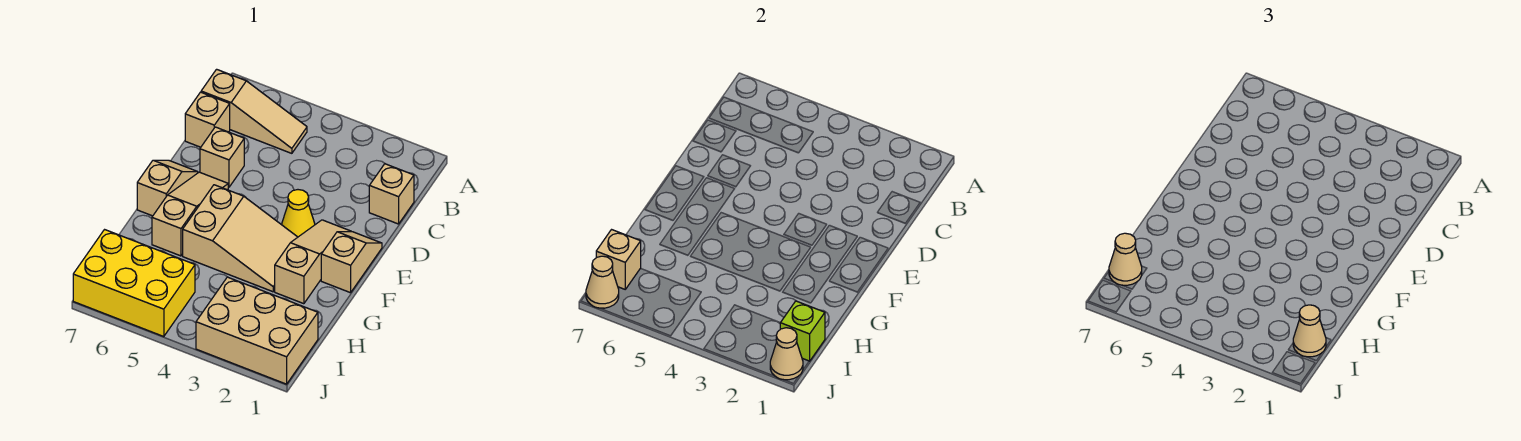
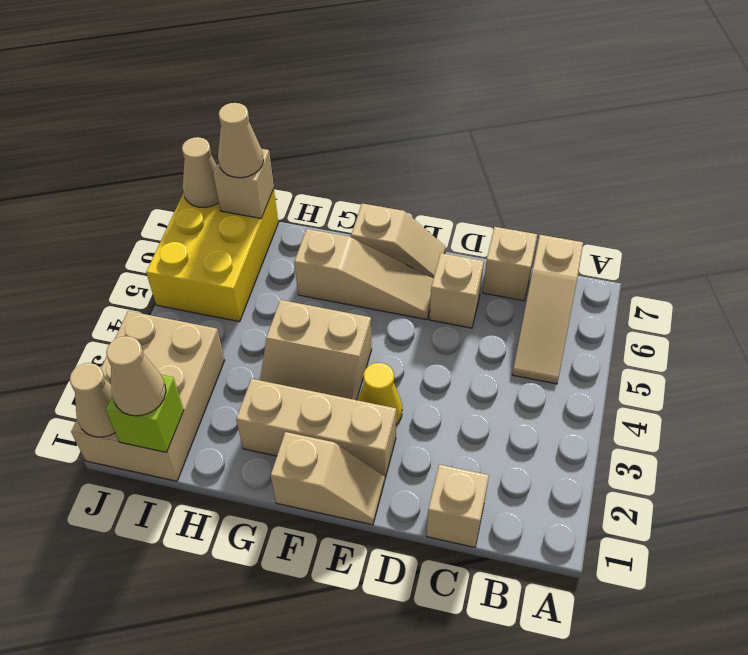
tan slope E2:G2 level 1 top G -> tan brick E2:G2 level 1
tan slope F3:G5 level 1 top 5 -> tan slope F3:G4 level 1 top 4

